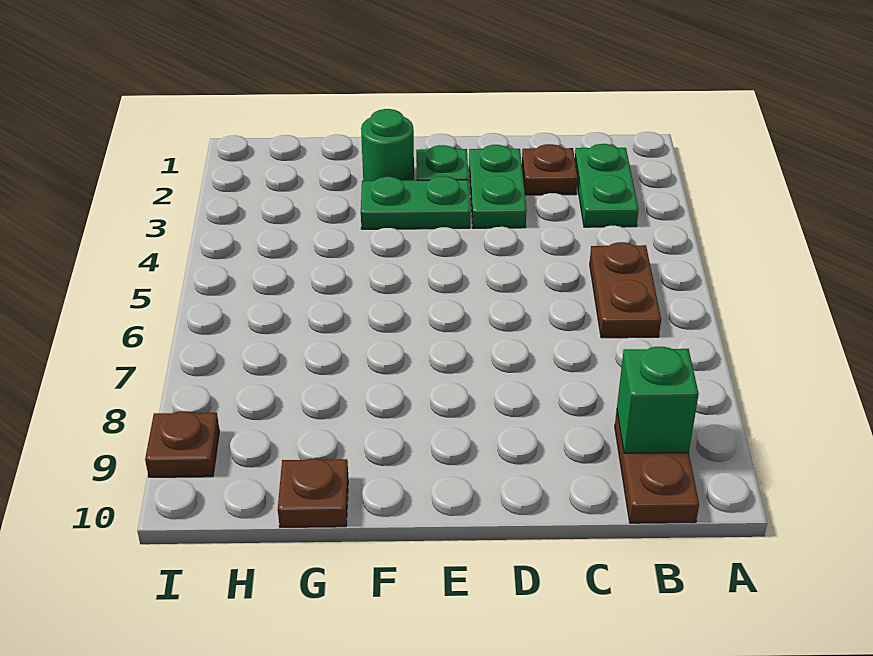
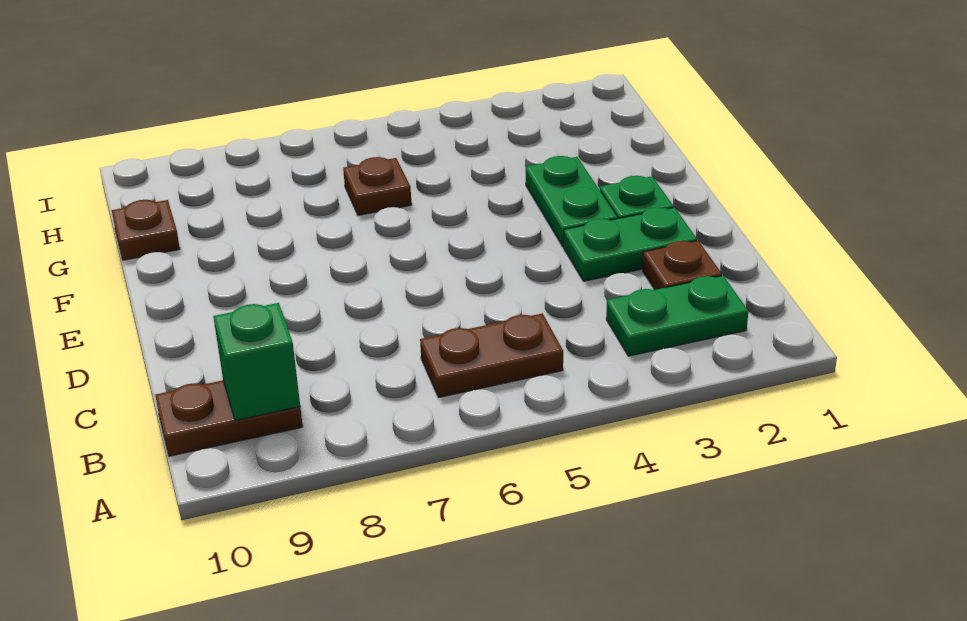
green round brick F2 level 1 -> none
brown plate I9 level 1 -> brown plate G6 level 1

